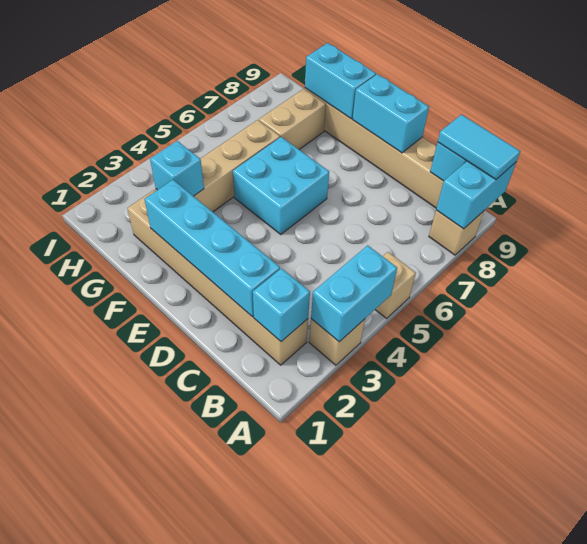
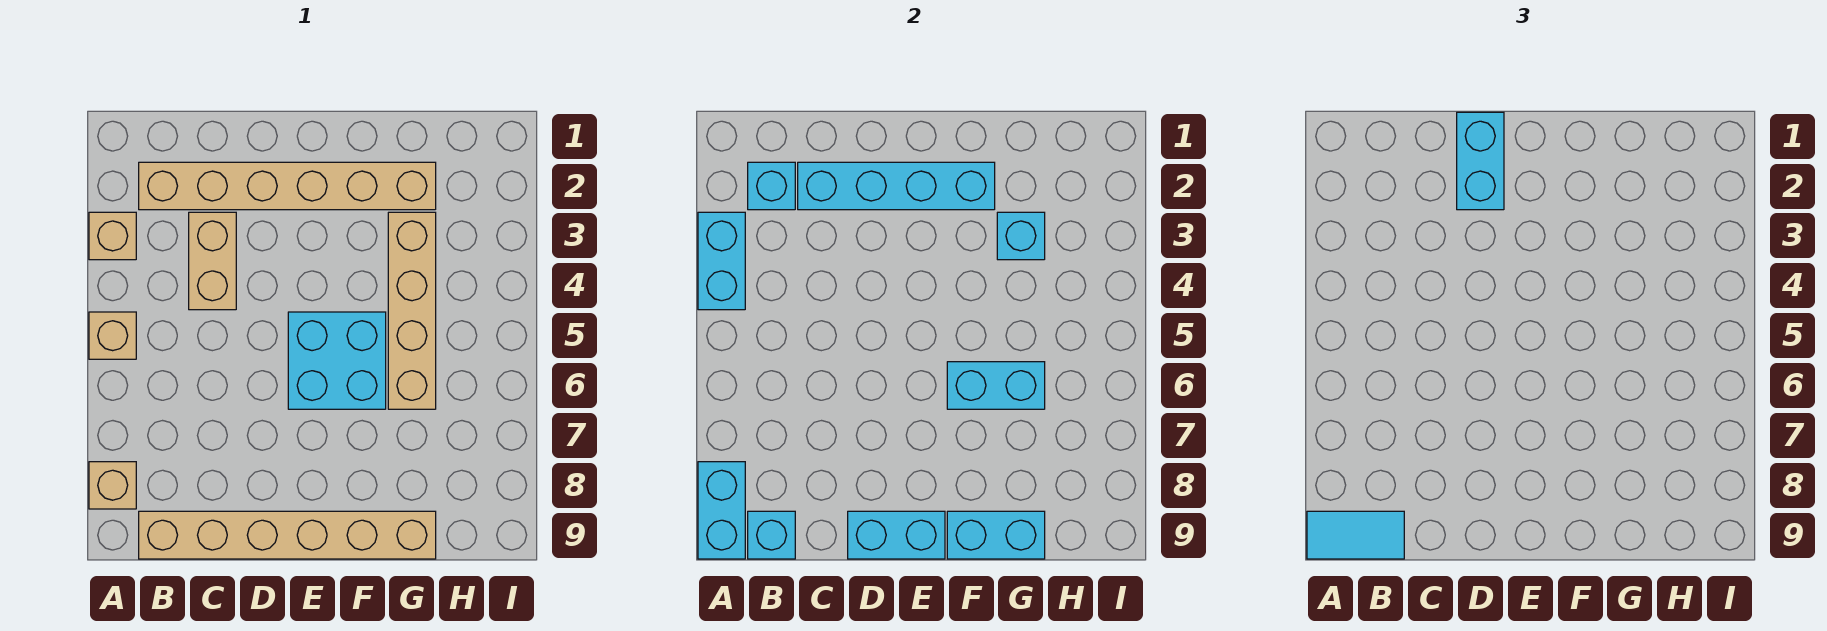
none -> cyan brick D1:D2 level 3
none -> cyan brick F6:G6 level 2
tan brick G7:G8 level 1 -> tan brick C3:C4 level 1

